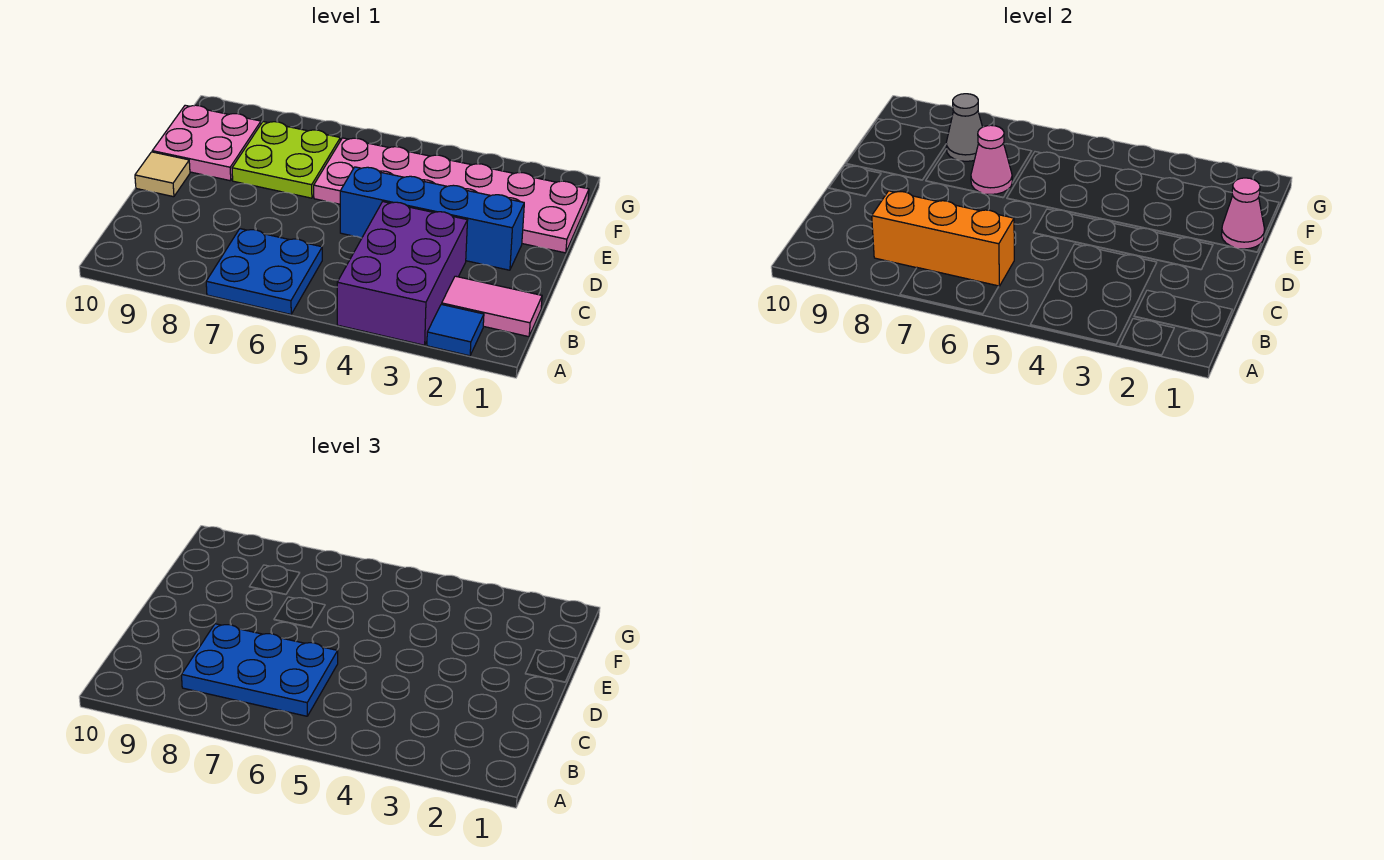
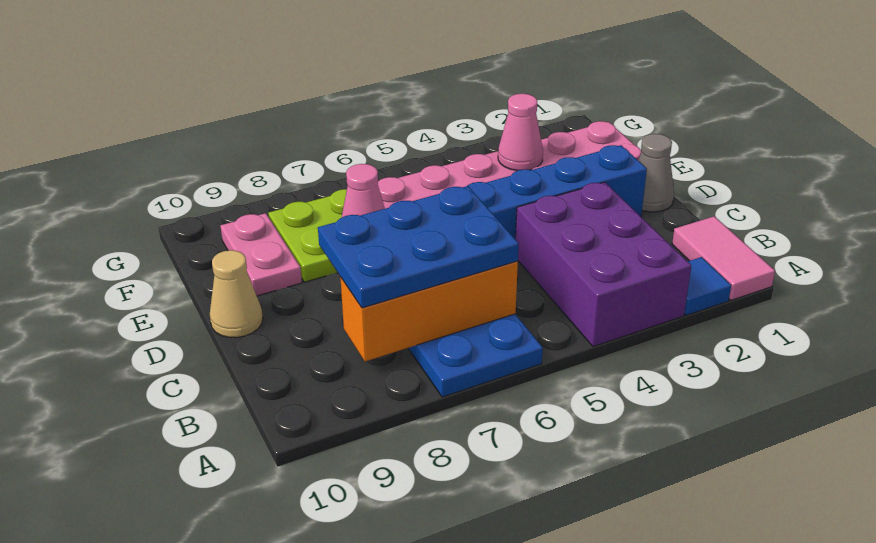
pink tile B1:B2 level 1 -> pink tile A1:B1 level 1
tan tile D10 level 1 -> tan cone D10 level 1
pink cone E1 level 2 -> pink cone F3 level 2
pink plate E9:F10 level 1 -> pink plate E9:F9 level 1
grey cone F8 level 2 -> grey cone D1 level 1

